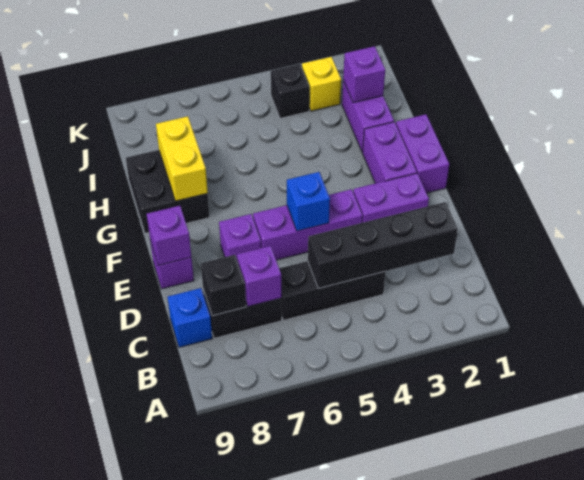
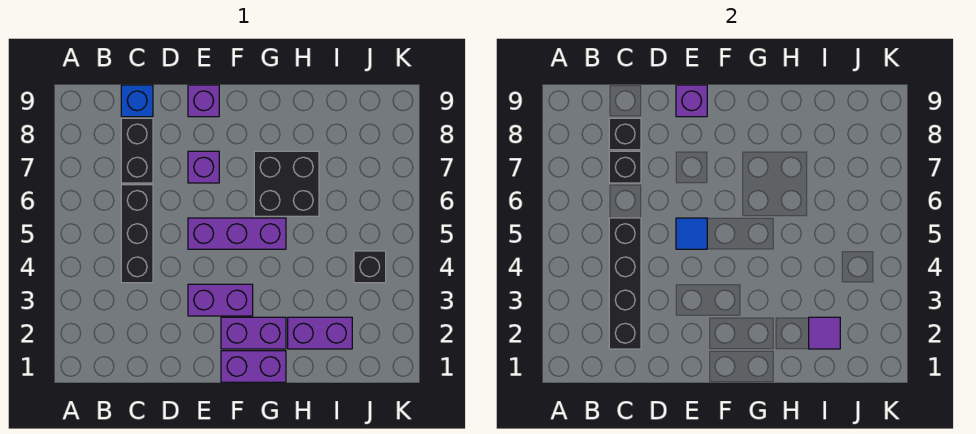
purple brick C7 level 2 -> black brick C7 level 2
purple brick E2:E3 level 1 -> purple brick E3:F3 level 1
purple brick E4:E6 level 1 -> purple brick E5:G5 level 1
blue brick E5 level 2 -> blue tile E5 level 2
black brick G8:H9 level 1 -> black brick G6:H7 level 1
yellow brick G8:H8 level 2 -> none
purple brick I2 level 2 -> purple tile I2 level 2
yellow brick J3 level 1 -> none

